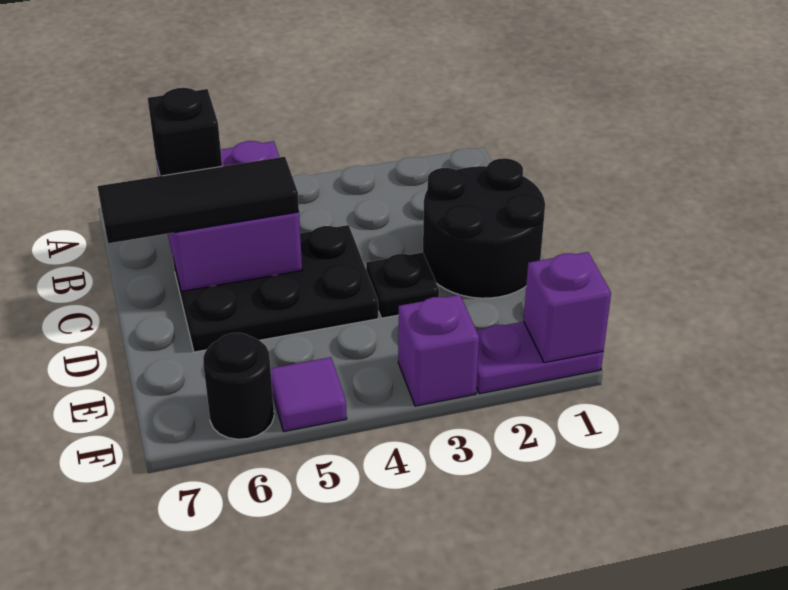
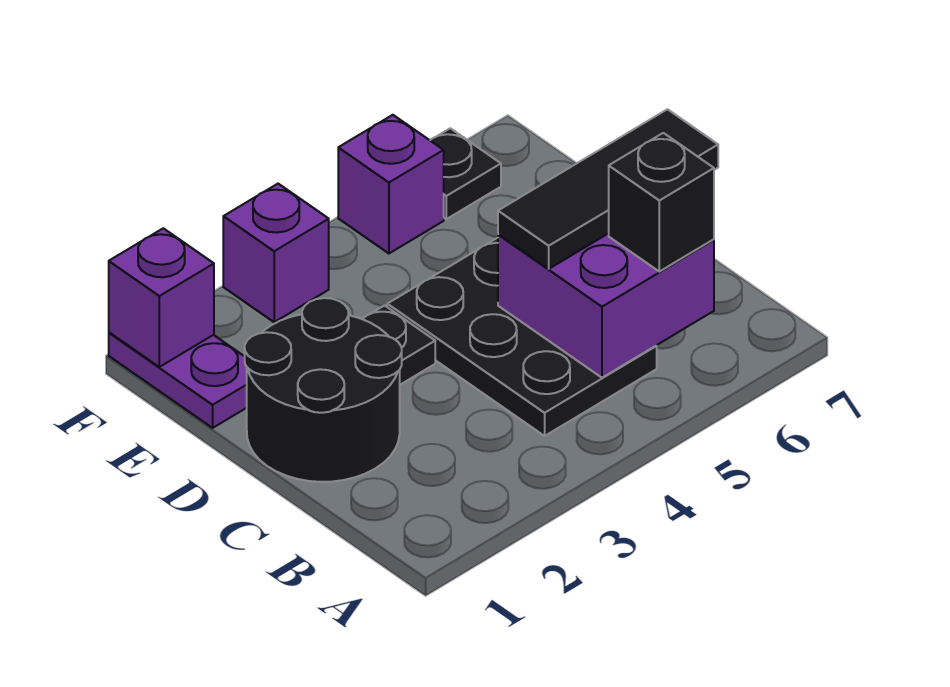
black plate C4:D6 level 1 -> black plate B4:D5 level 1
purple plate F1:F2 level 1 -> purple plate E1:F1 level 1
purple tile F5 level 1 -> purple brick F5 level 1
black round brick F6 level 1 -> black plate F6 level 1

